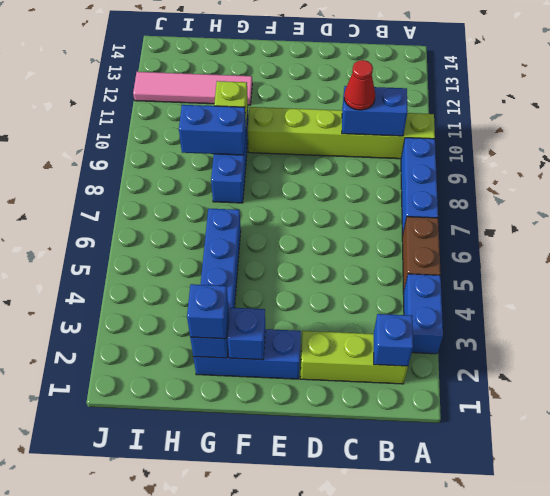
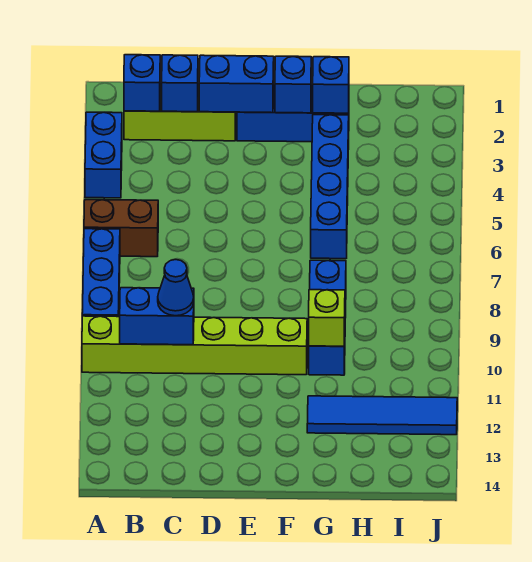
brown brick A5:A6 level 1 -> brown brick A6:B6 level 1
red cone C10 level 3 -> blue cone C10 level 3
blue brick G2 level 3 -> blue brick C2 level 2
blue brick G9:H9 level 2 -> blue brick D2:E2 level 2
pink tile G12:J12 level 1 -> blue tile G12:J12 level 1

